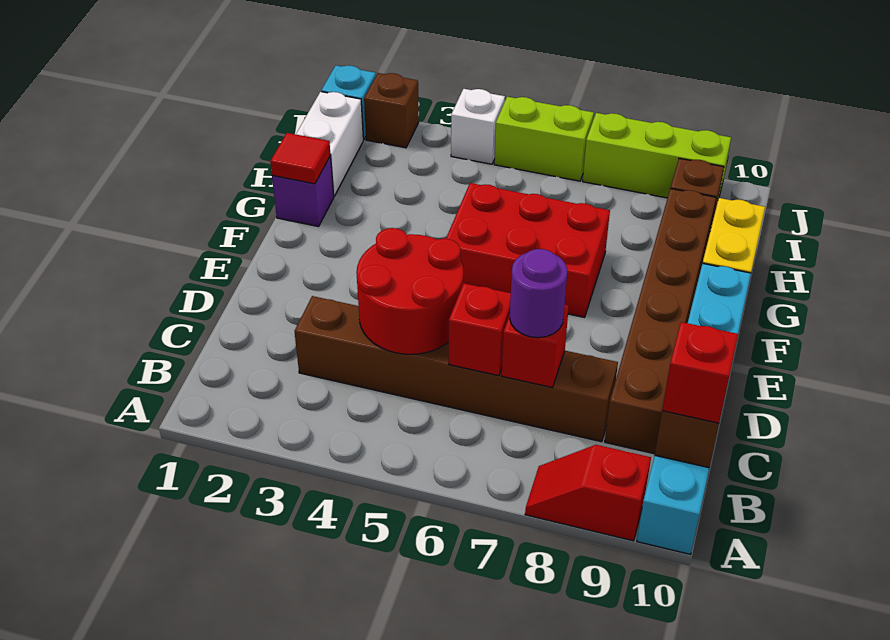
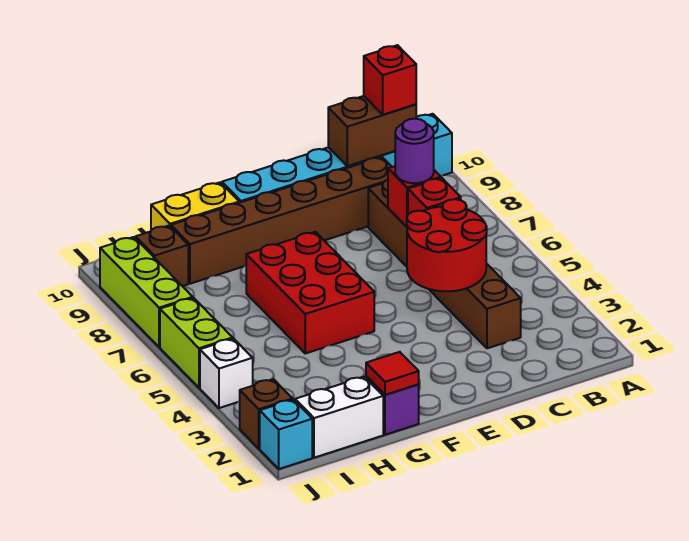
red slope A8:A9 level 1 top 9 -> none

